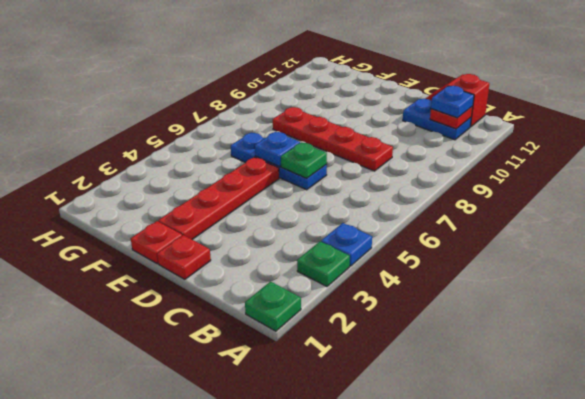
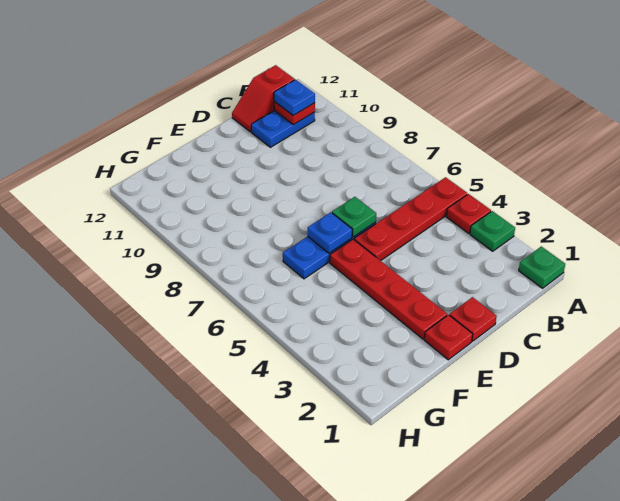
blue plate A4 level 1 -> red plate A4 level 1
red plate C8:F8 level 1 -> red plate A5:D5 level 1

